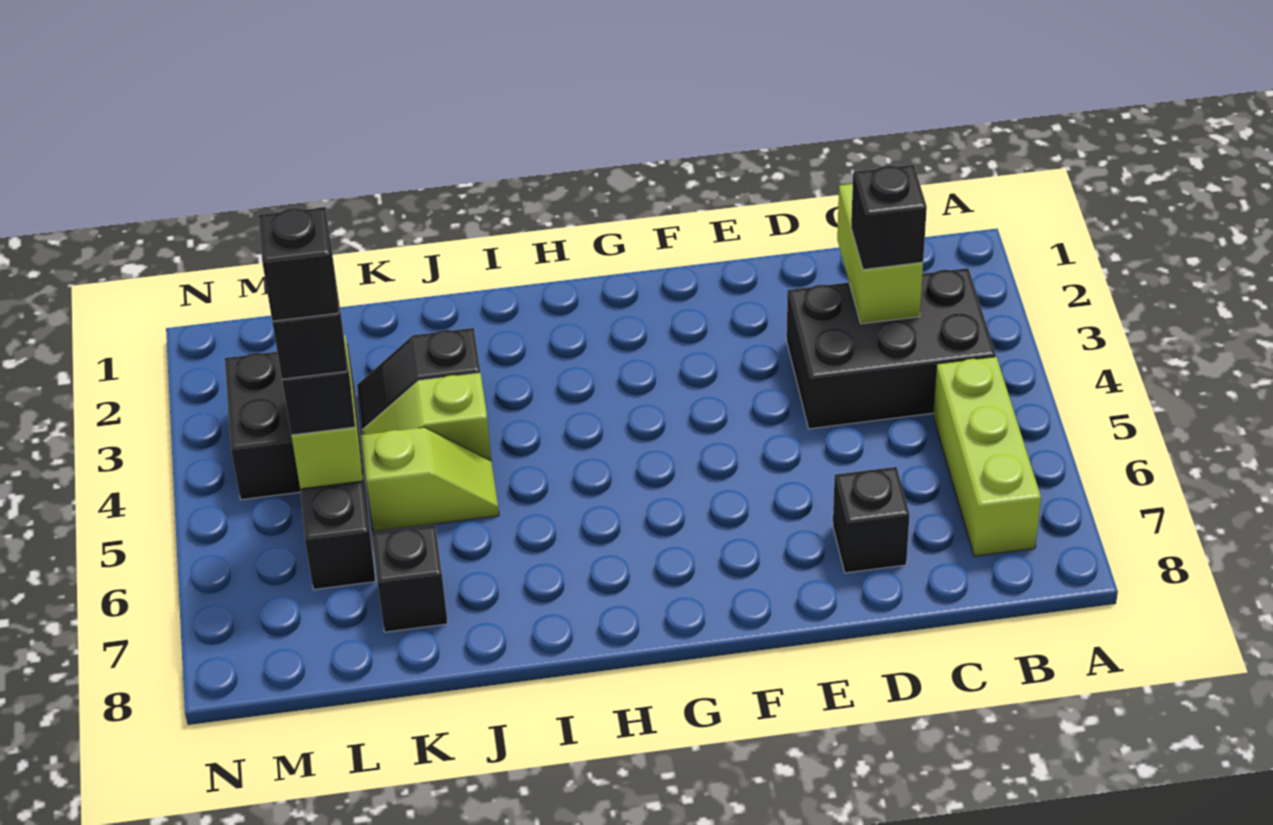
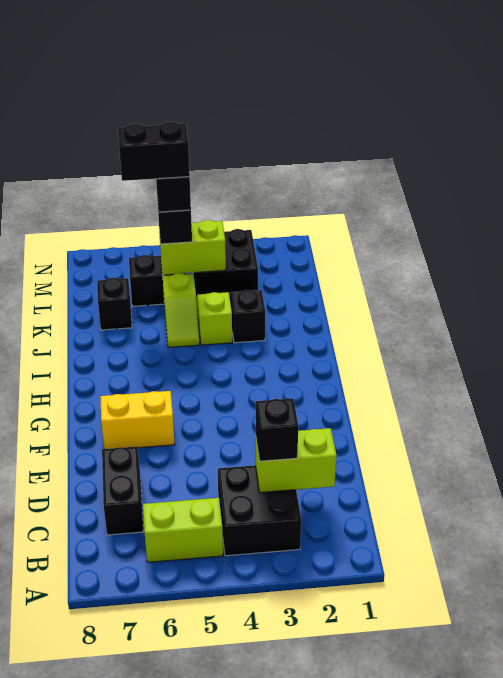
black brick B3:D4 level 1 -> black brick B3:C4 level 1
lime brick B5:B7 level 1 -> lime brick B5:B6 level 1
black brick D7 level 1 -> black brick C7:D7 level 1
none -> yellow brick F6:F7 level 1
black brick L5 level 5 -> black brick L5:L6 level 5

